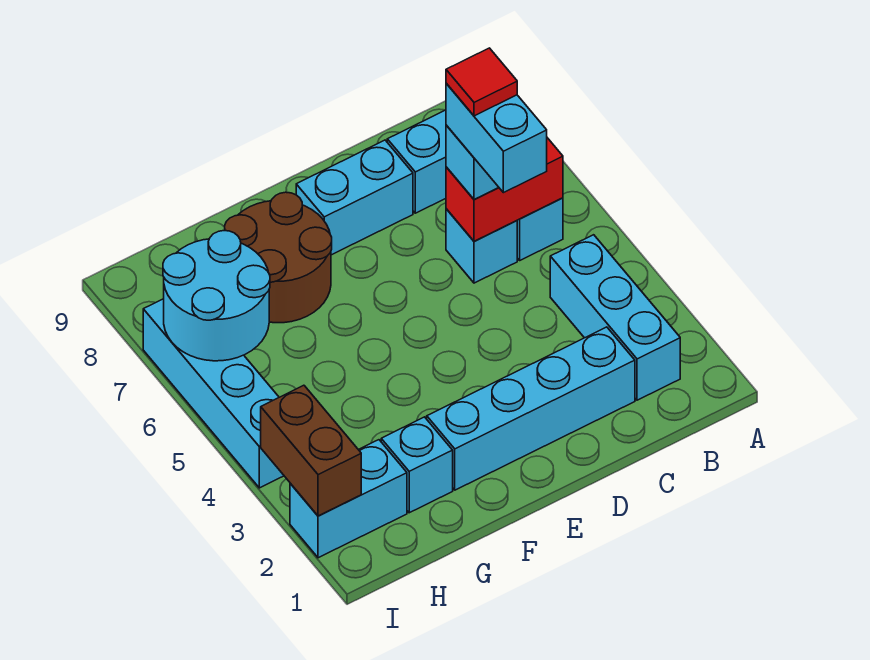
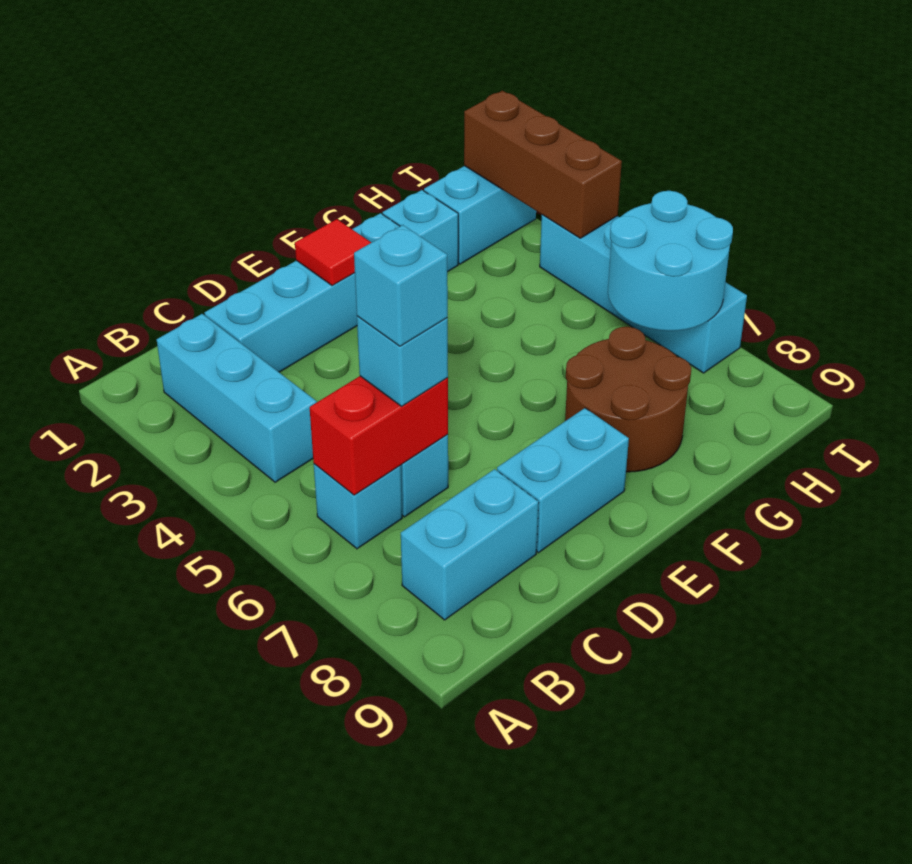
cyan brick C5:C6 level 4 -> cyan brick C6 level 4
red tile C6 level 5 -> red tile E2 level 2
brown brick I2:I3 level 2 -> brown brick I2:I4 level 2

